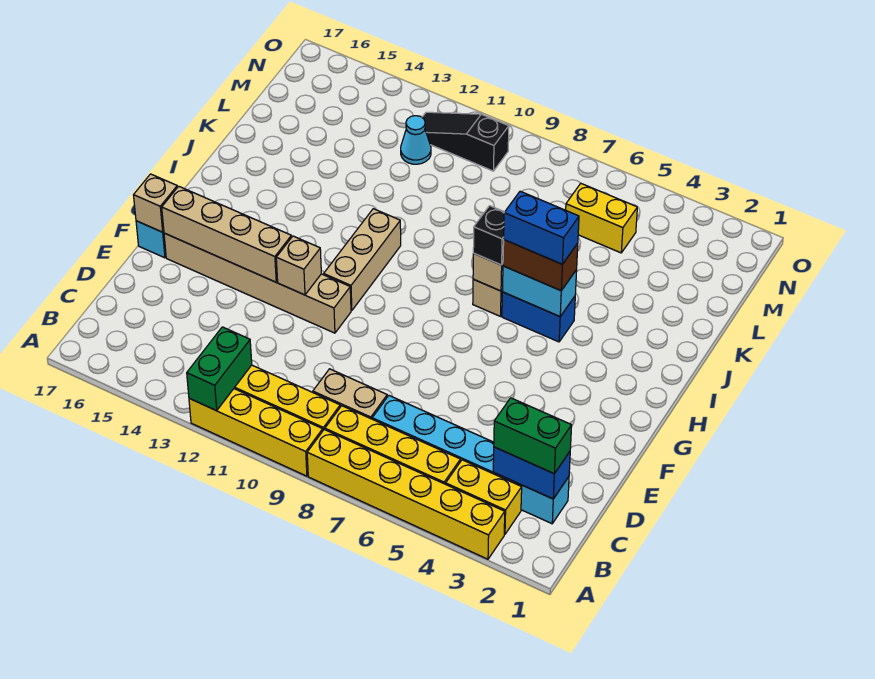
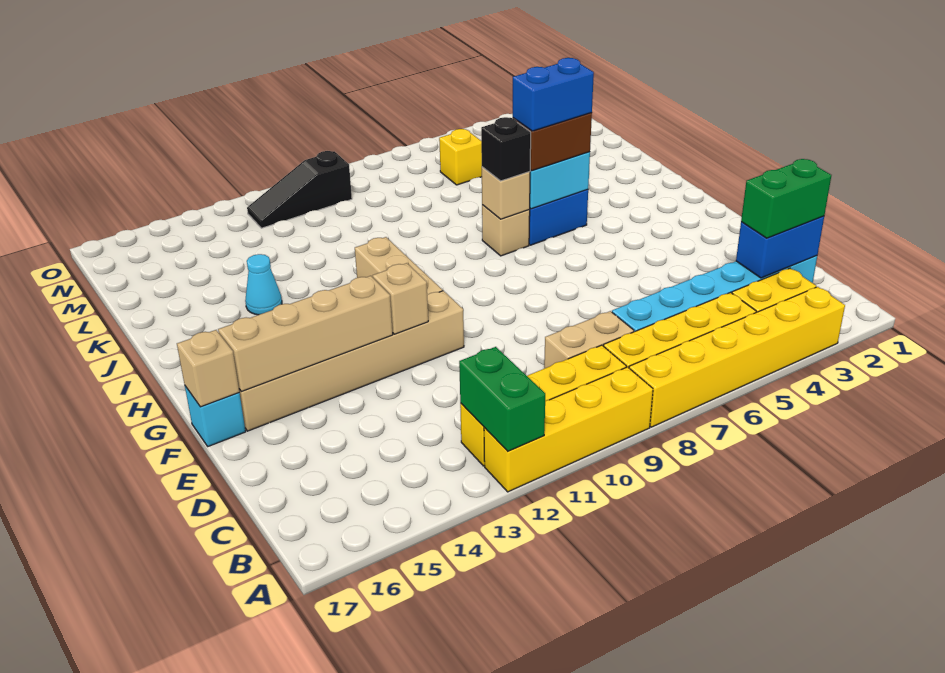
yellow brick M5:M6 level 1 -> yellow brick M6 level 1
cyan cone M12 level 1 -> cyan cone J14 level 1

